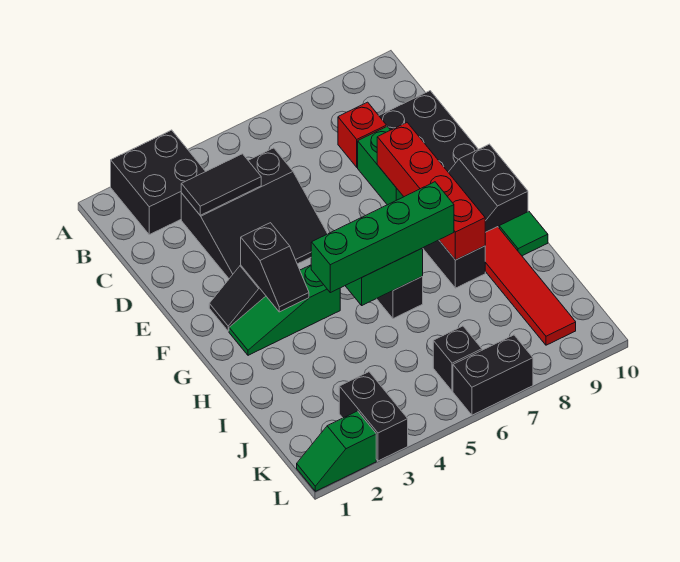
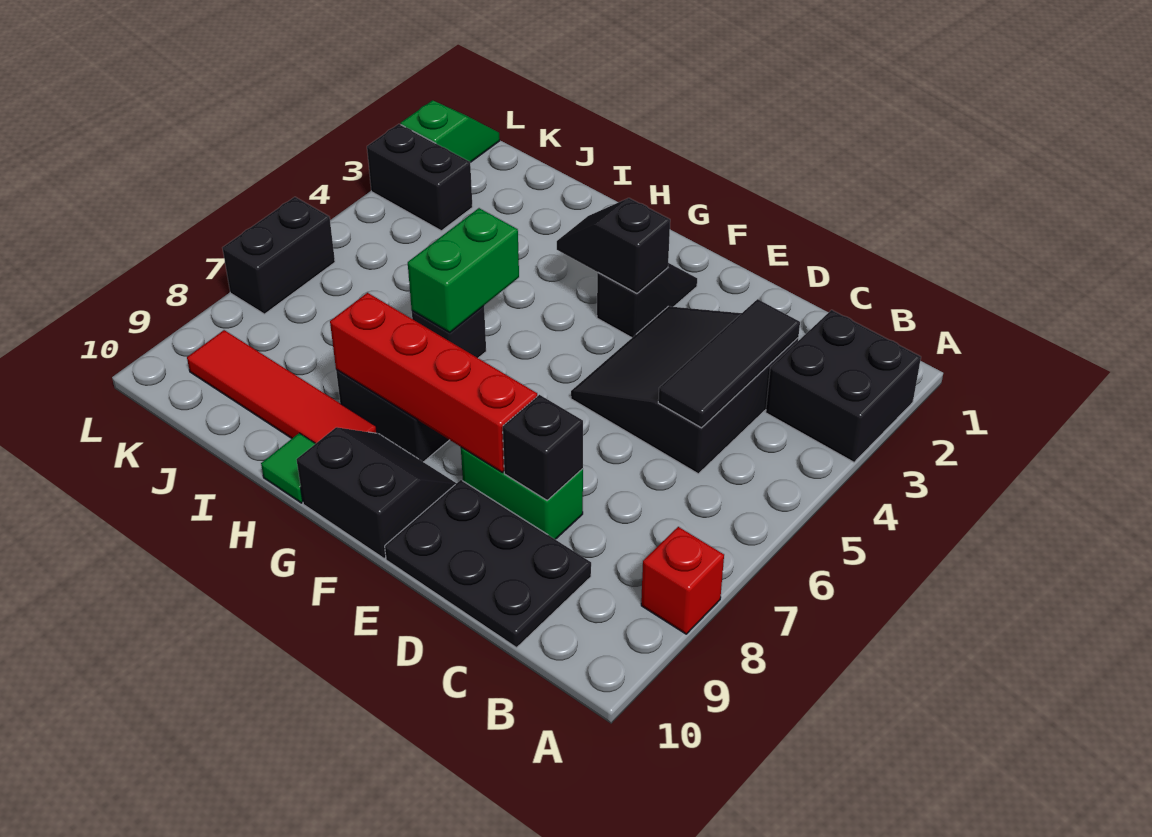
black tile C3:C4 level 2 -> black tile C3:C5 level 2
red brick C8 level 1 -> red brick A8 level 1
green slope G2:G4 level 1 top 4 -> none
green brick H4:H7 level 3 -> none
black brick K6 level 1 -> black brick D8 level 2

